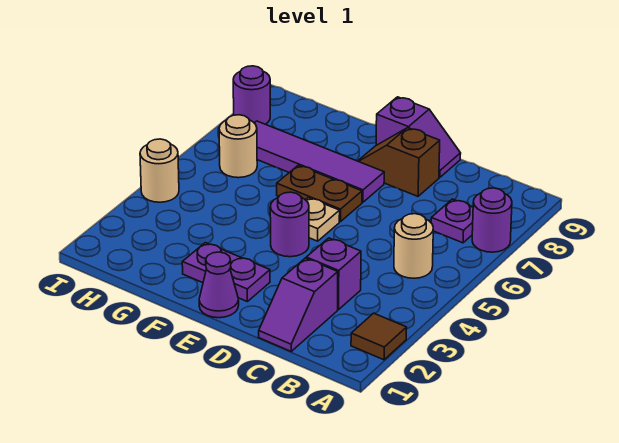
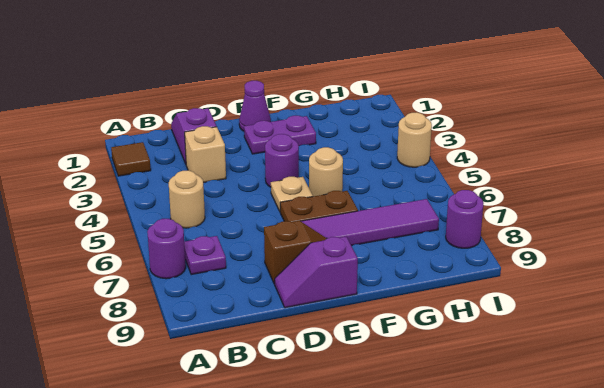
purple brick C3 level 1 -> tan brick C3 level 1
tan round brick H6 level 1 -> tan round brick F5 level 1

